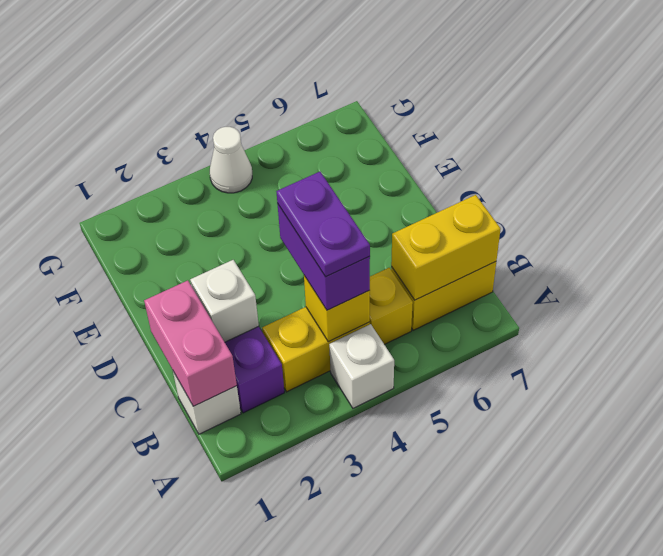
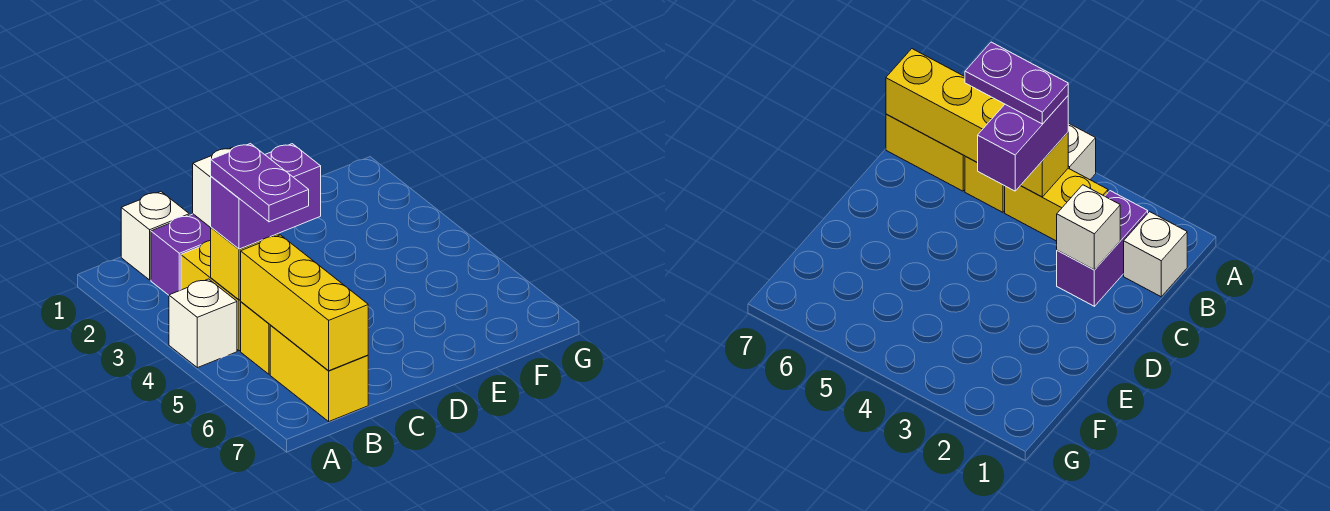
pink brick B1:C1 level 2 -> none
purple plate B4:C4 level 4 -> purple plate B4:B5 level 4
yellow brick B6:B7 level 2 -> yellow brick B5:B7 level 2
white cone G4 level 1 -> none

